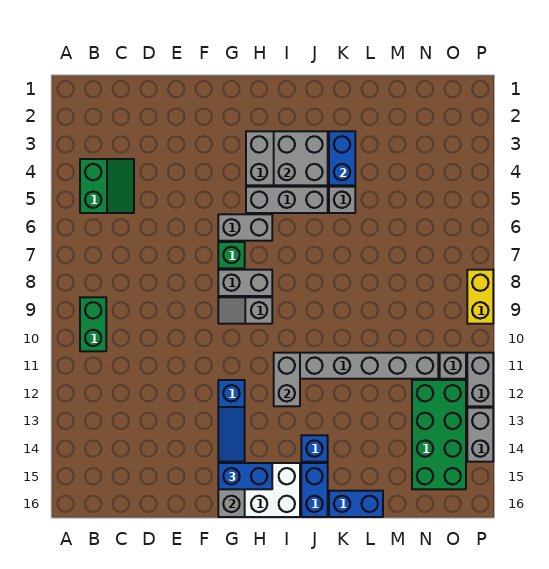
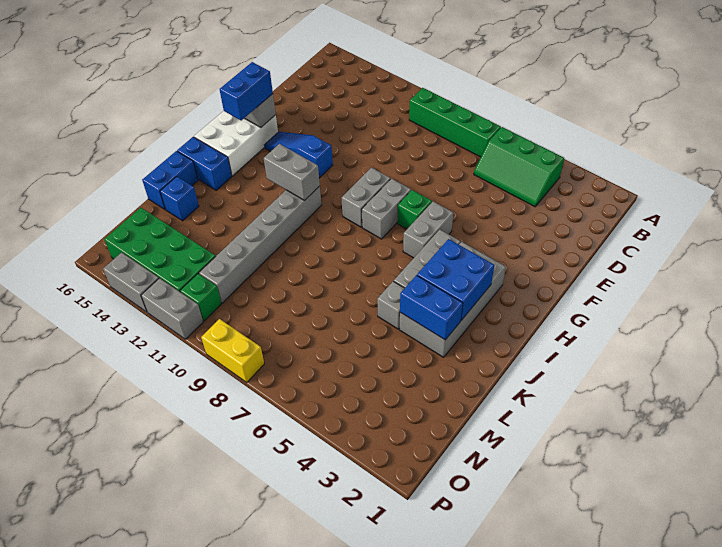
green slope B4:C5 level 1 top B -> green slope B4:C6 level 1 top B
green brick B9:B10 level 1 -> green brick B7:B10 level 1
grey slope G9:H9 level 1 top H -> grey brick G9:H9 level 1
grey brick I3:J4 level 2 -> blue brick I3:J4 level 2
blue brick J14 level 1 -> blue brick L15 level 1
grey brick O11 level 1 -> green brick O11 level 1

